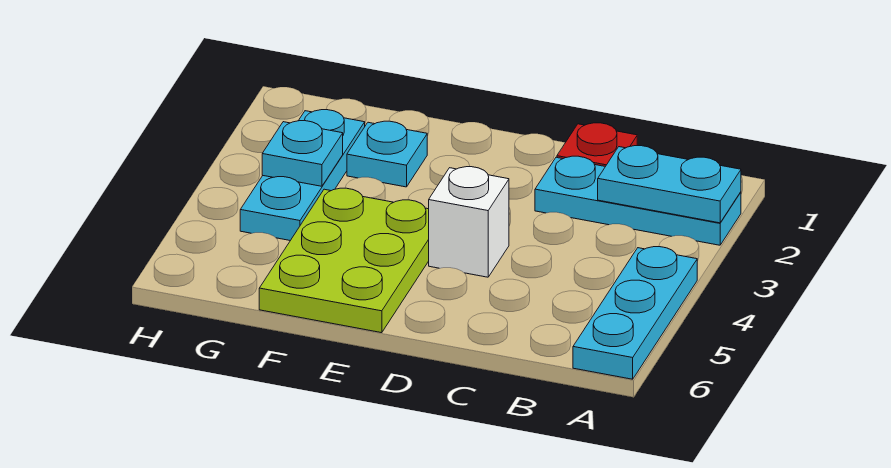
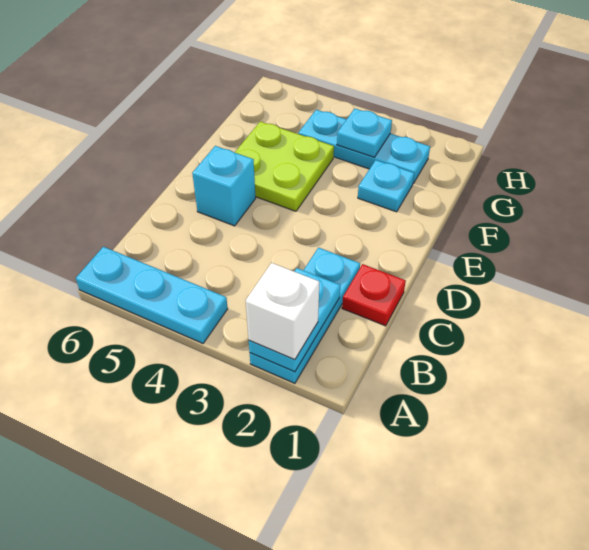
white brick D4 level 1 -> white brick A2 level 3
none -> cyan brick D5 level 1
lime plate E4:F6 level 1 -> lime plate E4:F5 level 1

